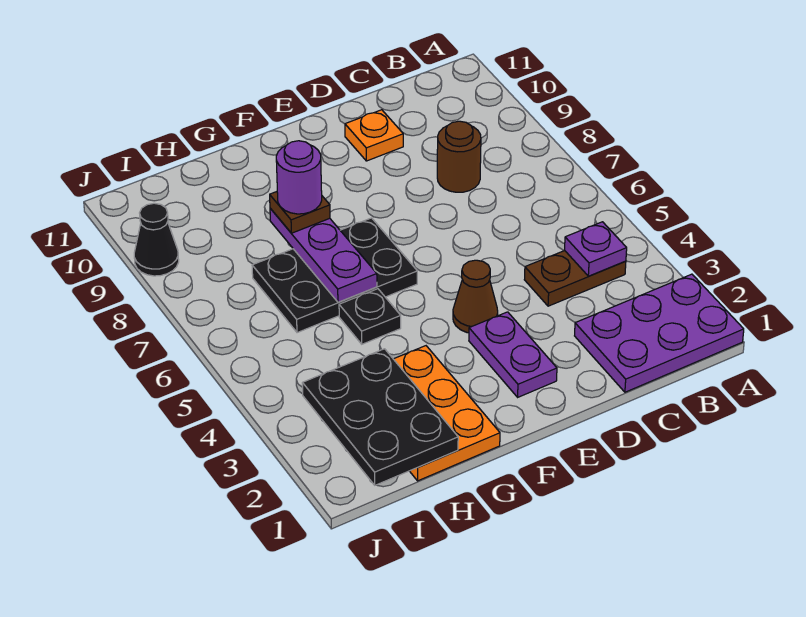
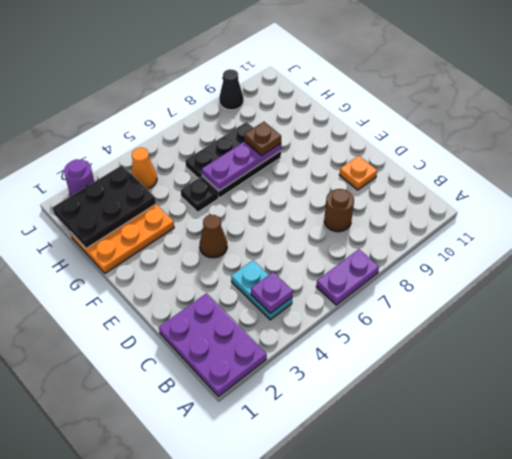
brown plate B4:C4 level 1 -> cyan plate B4:C4 level 1
purple plate E2:E3 level 1 -> purple plate A6:A7 level 1
black plate F6:H7 level 1 -> black plate G6:H8 level 1
purple round brick G8 level 4 -> purple round brick J2 level 1
none -> orange cone I4 level 1

